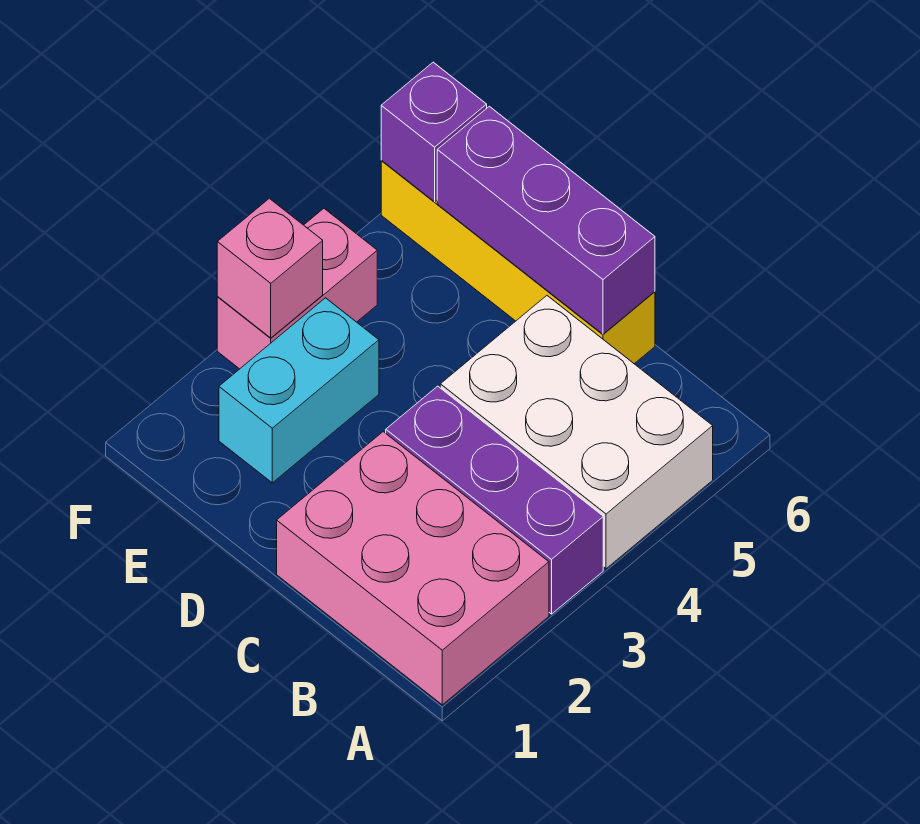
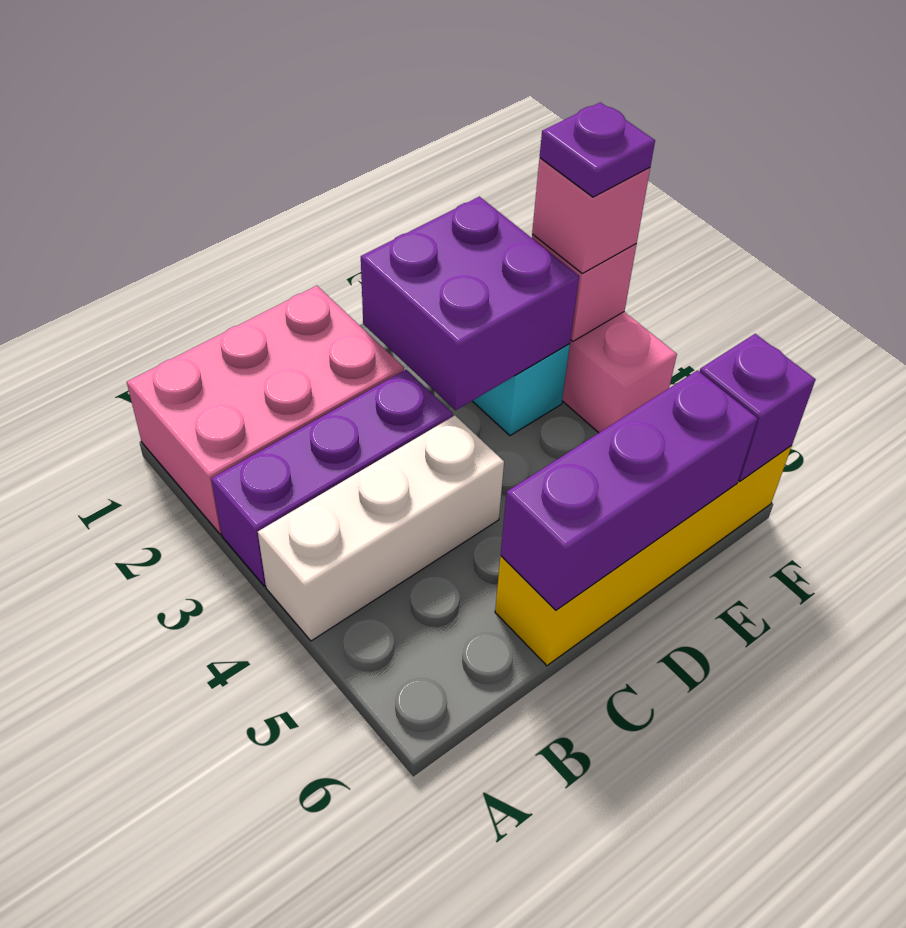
white brick A4:C5 level 1 -> white brick A4:C4 level 1
none -> purple brick D2:E3 level 2
none -> pink brick F3 level 3
none -> purple plate F3 level 4

